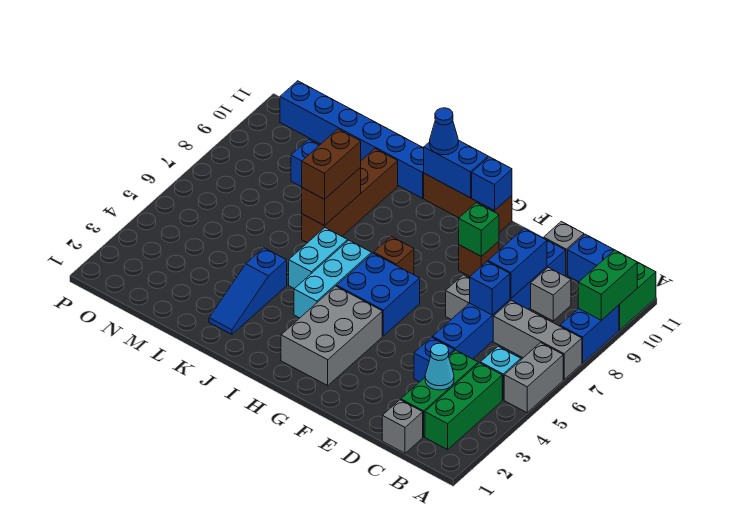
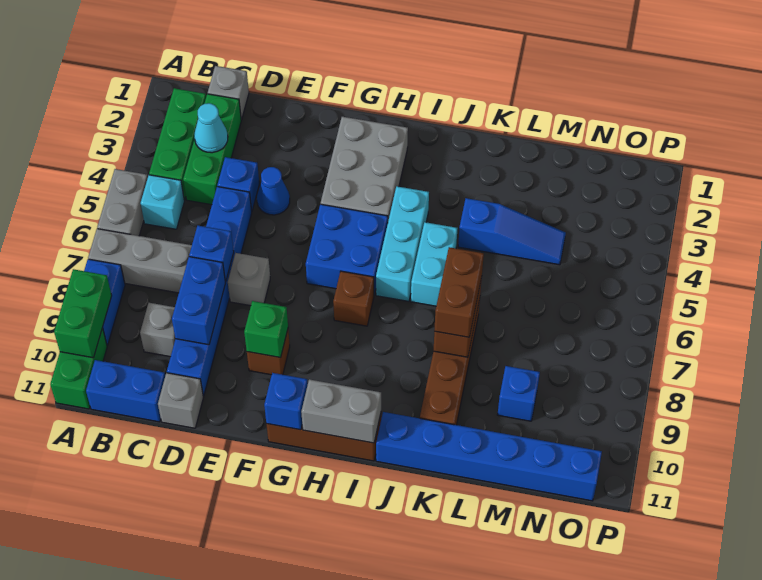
blue brick H11:I11 level 2 -> grey brick H11:I11 level 2
blue cone I11 level 3 -> blue cone E4 level 1
blue slope K2:K4 level 1 top 4 -> blue slope K4:M4 level 1 top K

